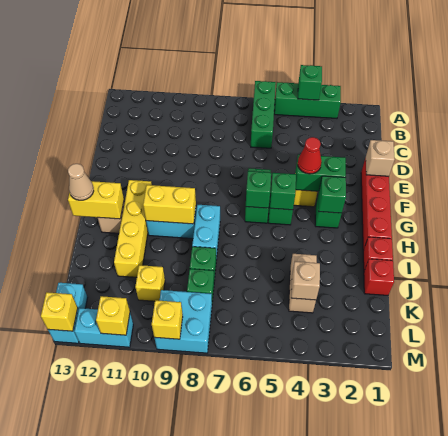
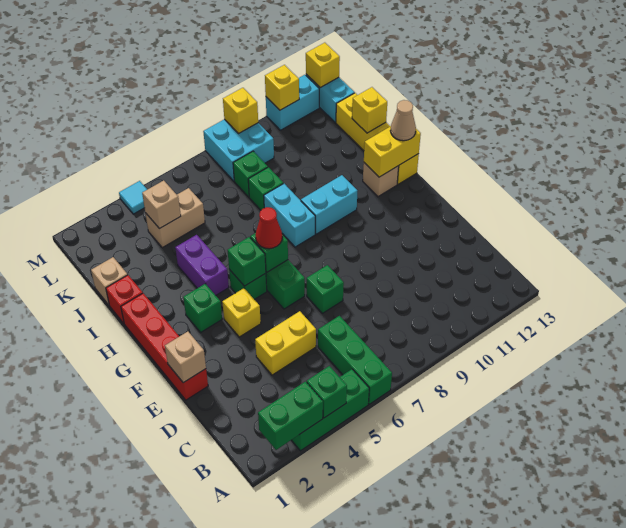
green brick F3:F4 level 2 -> green brick A2:A3 level 2
red cone F4 level 3 -> red cone G6 level 3
green brick G3 level 2 -> green brick E7 level 1
yellow brick G11:J11 level 1 -> yellow brick H13:K13 level 1
none -> purple brick H4:I4 level 1
yellow brick H9:H10 level 2 -> yellow brick D4:D5 level 1
red brick J1 level 1 -> tan brick J1 level 1
tan brick J4:K4 level 1 -> tan brick K4:K5 level 1
yellow brick K10 level 1 -> yellow brick J13 level 2
none -> cyan tile M4 level 1

